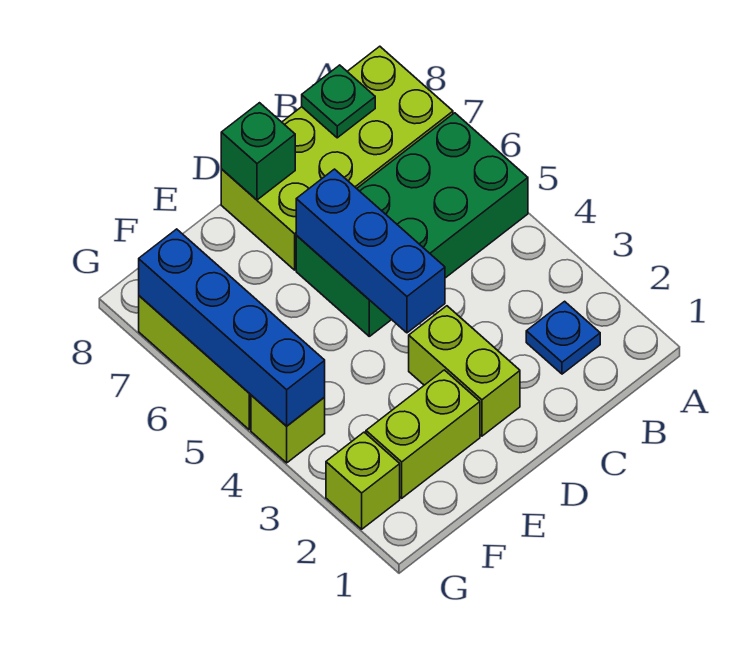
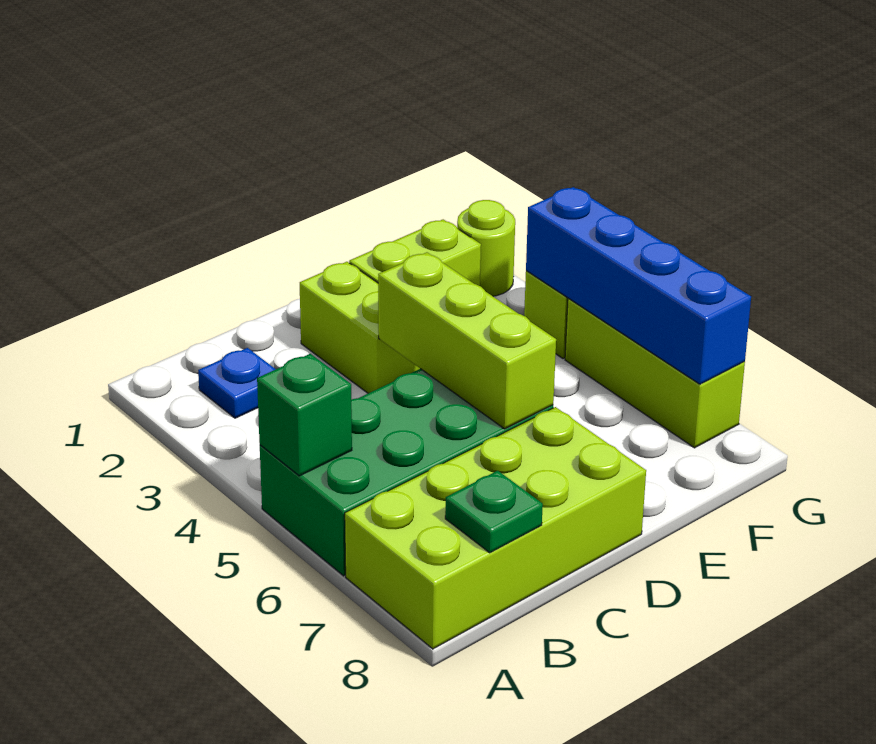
blue brick D4:D6 level 2 -> lime brick D4:D6 level 2
green brick D8 level 2 -> green brick A5 level 2
lime brick G2 level 1 -> lime round brick G2 level 1

